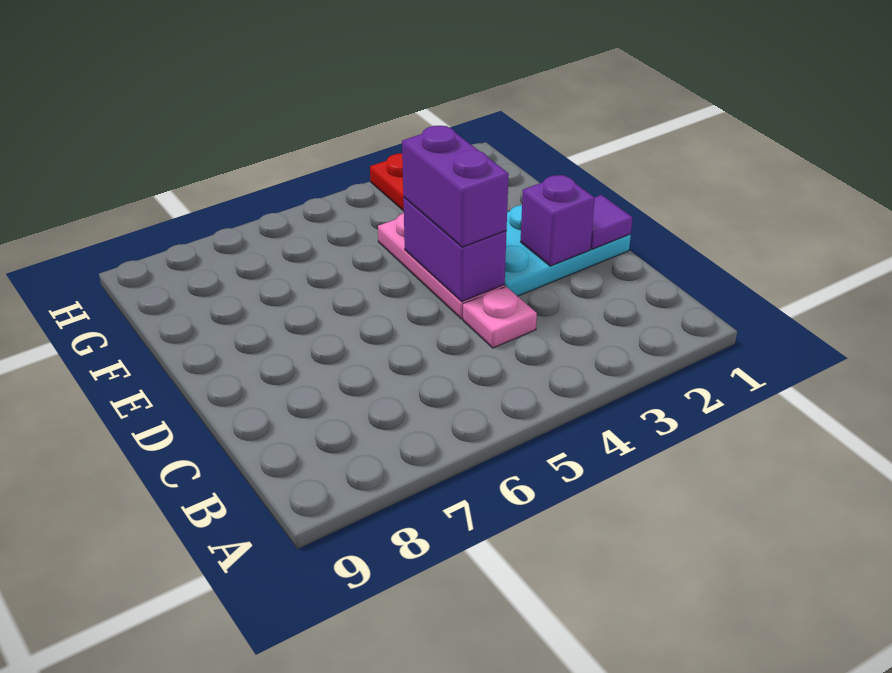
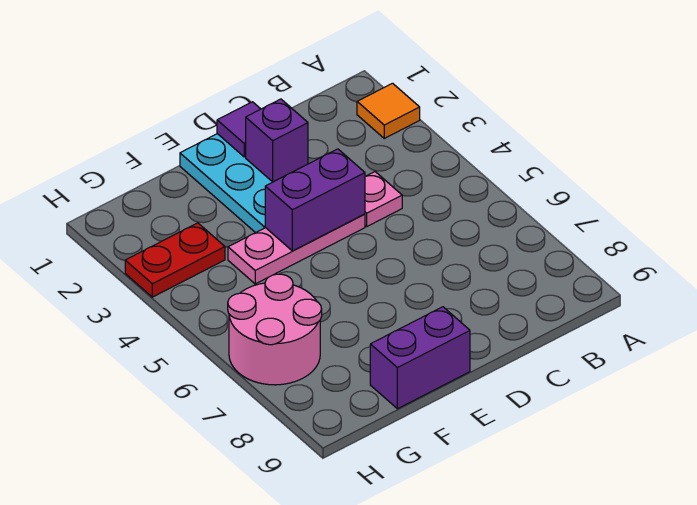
none -> orange tile A2 level 1
purple brick D4:E4 level 3 -> purple brick E9:F9 level 1
none -> pink round brick G6:H7 level 1

